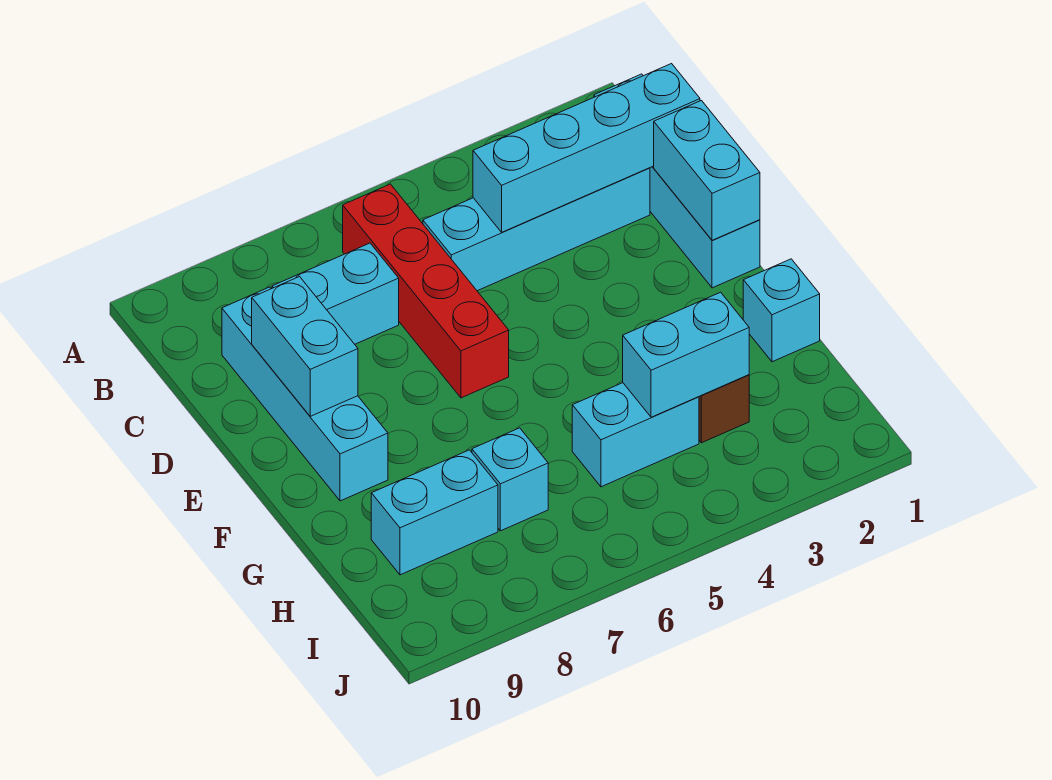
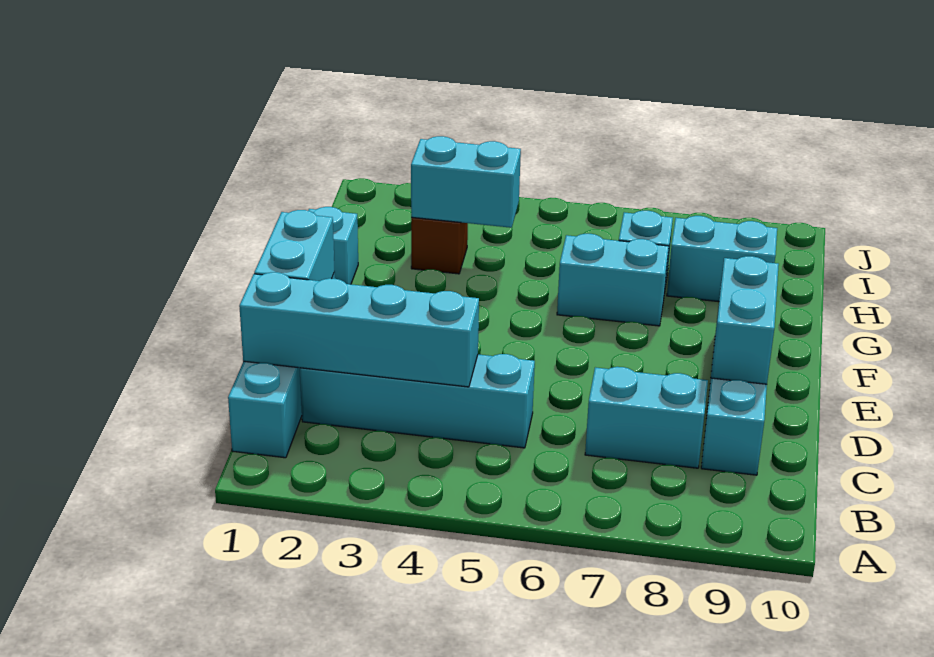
red brick B6:E6 level 1 -> none
cyan brick H4:H5 level 1 -> cyan brick G6:G7 level 1

